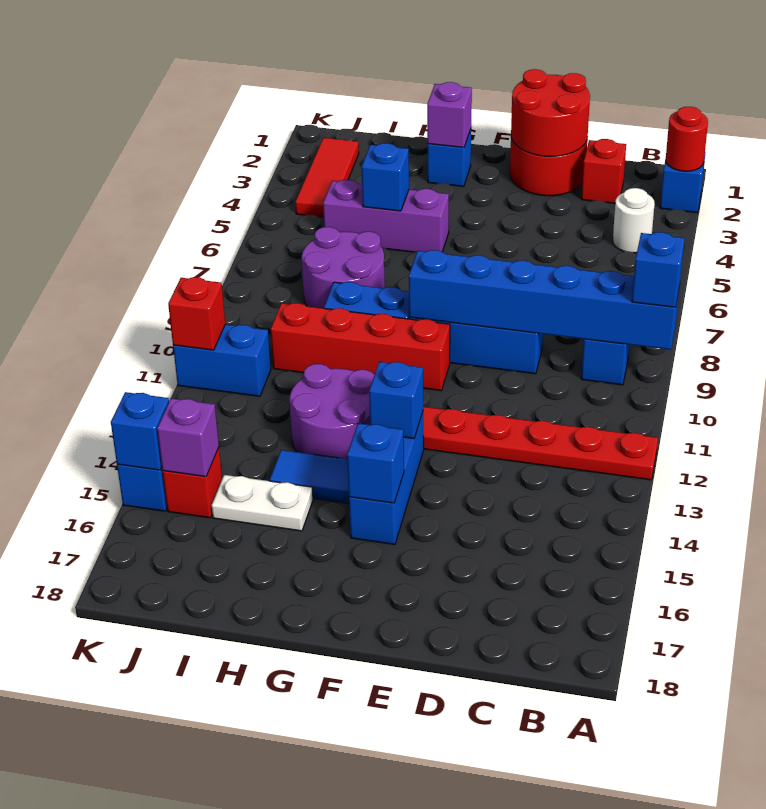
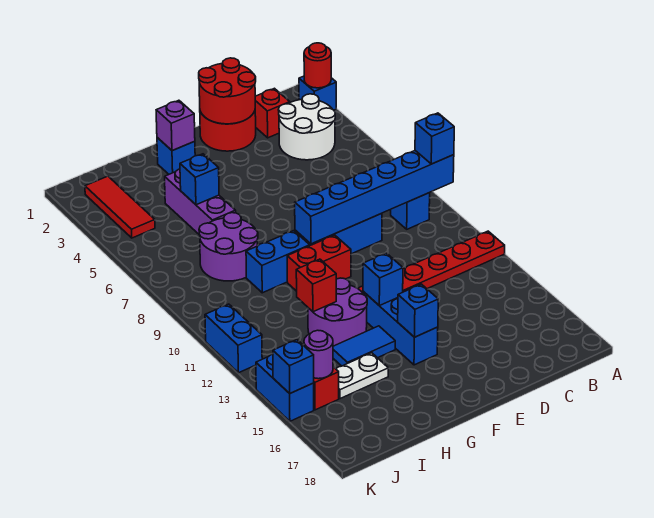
white round brick B4 level 1 -> white round brick B3:C4 level 1
red brick F10:I10 level 1 -> red brick F10:G10 level 1
purple brick G5:I5 level 1 -> purple brick H4:H6 level 1
blue brick J11:K11 level 1 -> blue brick K11:K12 level 1
purple brick J15 level 2 -> purple round brick J15 level 2
red brick K11 level 2 -> red brick H12 level 2

